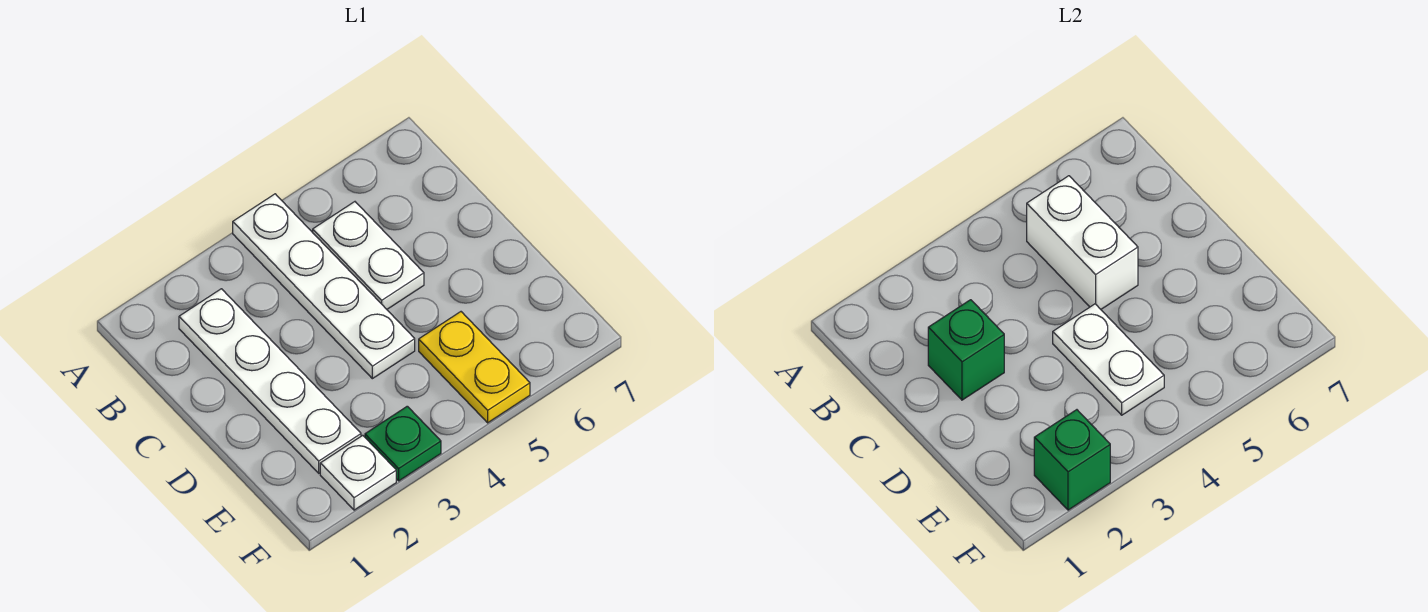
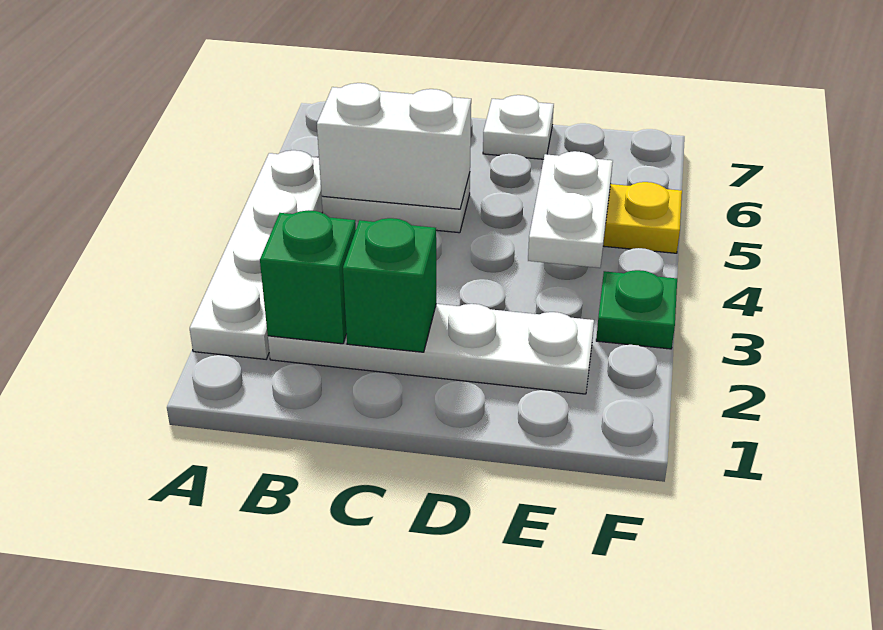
white plate A4:D4 level 1 -> white plate A2:A5 level 1
white plate D4:E4 level 2 -> white plate E4:E5 level 2
white plate F2 level 1 -> white plate D7 level 1
green brick F2 level 2 -> green brick B2 level 2

